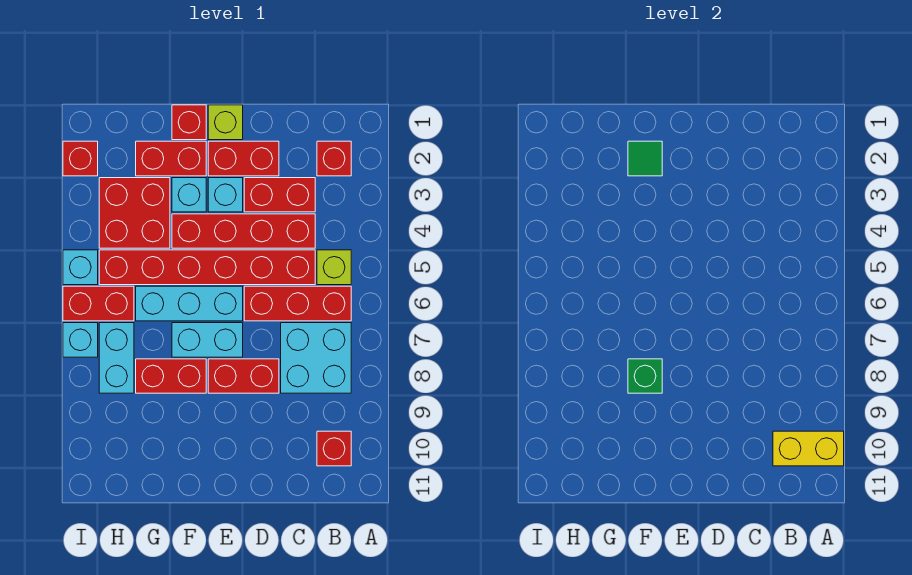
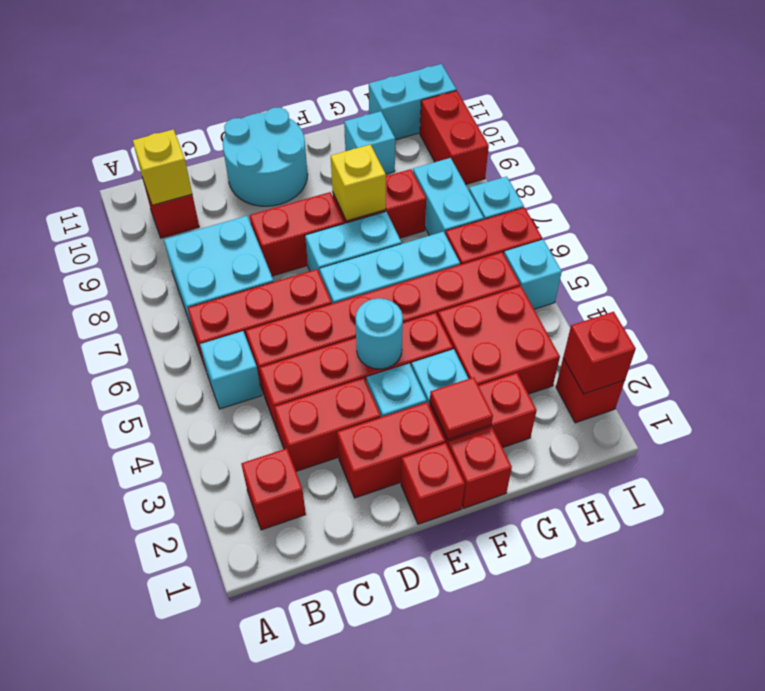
yellow brick A10:B10 level 2 -> yellow brick B10 level 2
lime brick B5 level 1 -> cyan brick B5 level 1
none -> cyan round brick D10:E11 level 1
lime brick E1 level 1 -> red brick E1 level 1
none -> cyan round brick E4 level 2
green tile F2 level 2 -> red tile F2 level 2
green brick F8 level 2 -> yellow brick F8 level 2
none -> cyan brick G10 level 1
none -> cyan brick H11:I11 level 1
none -> red brick I2 level 2
none -> red brick I9:I10 level 1

